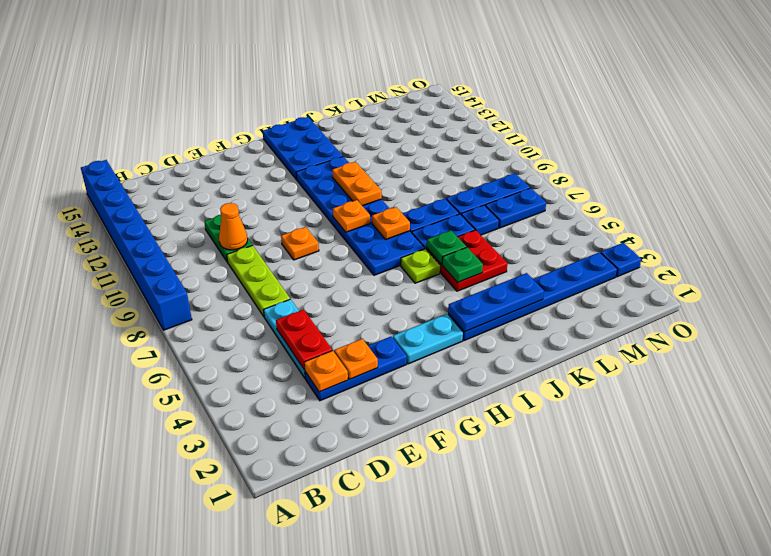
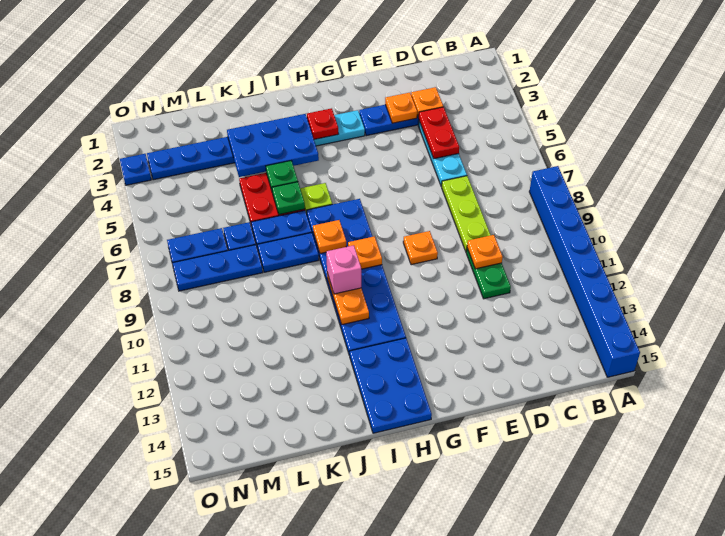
orange cone D10 level 2 -> orange plate D10 level 2
none -> red plate H3 level 2
blue plate I3:K3 level 2 -> blue plate I3:K4 level 2
none -> pink brick I10 level 3

